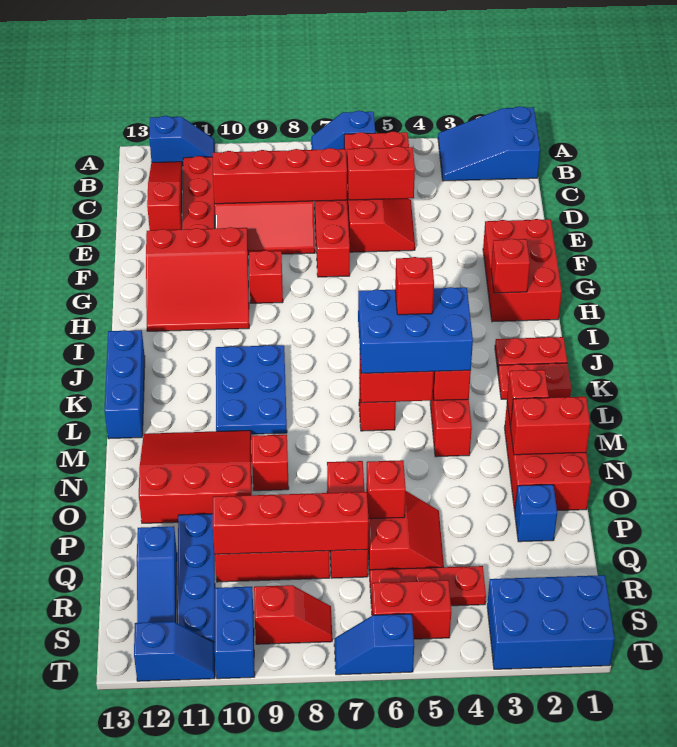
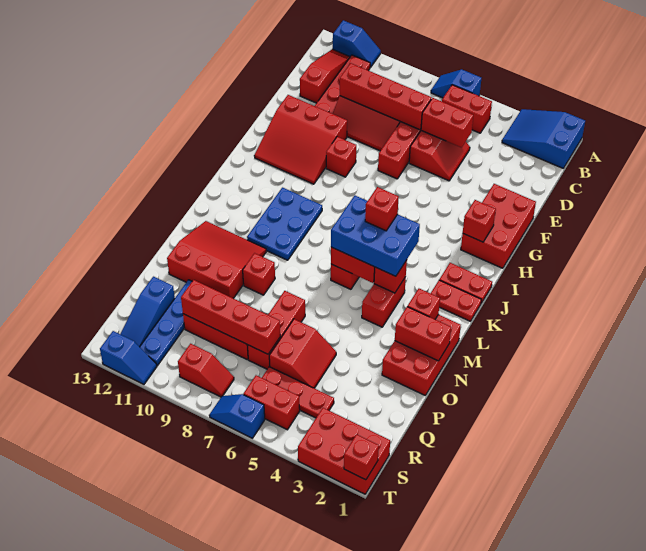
blue brick J13:L13 level 1 -> none
blue brick P2 level 1 -> none
red brick P6 level 2 -> red brick T1 level 2
blue brick S1:T3 level 1 -> red brick S1:T3 level 1
blue brick S10:T10 level 1 -> none

